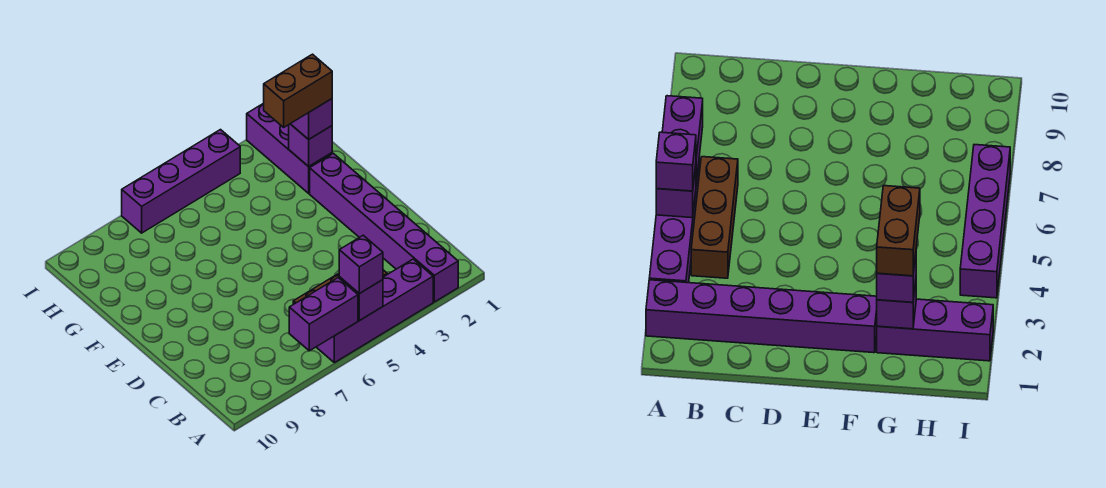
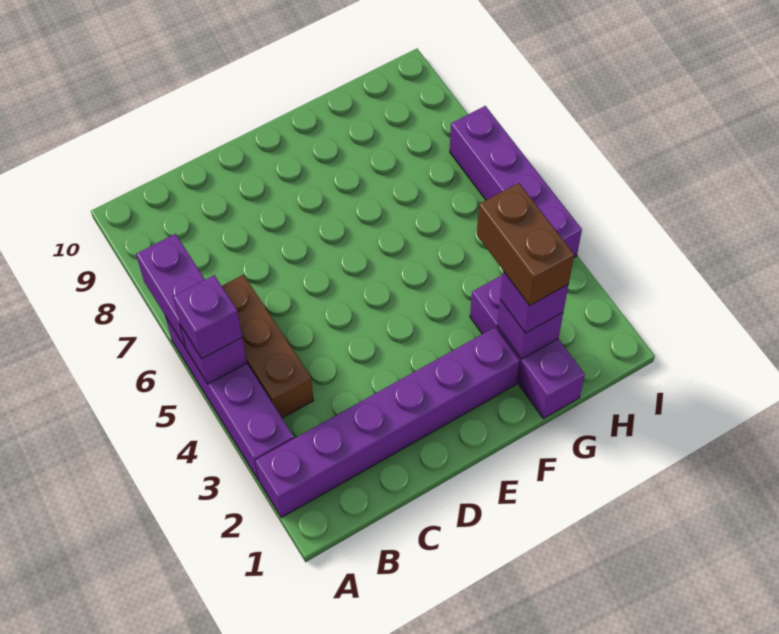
purple brick G2:I2 level 1 -> purple brick G1:G3 level 1

